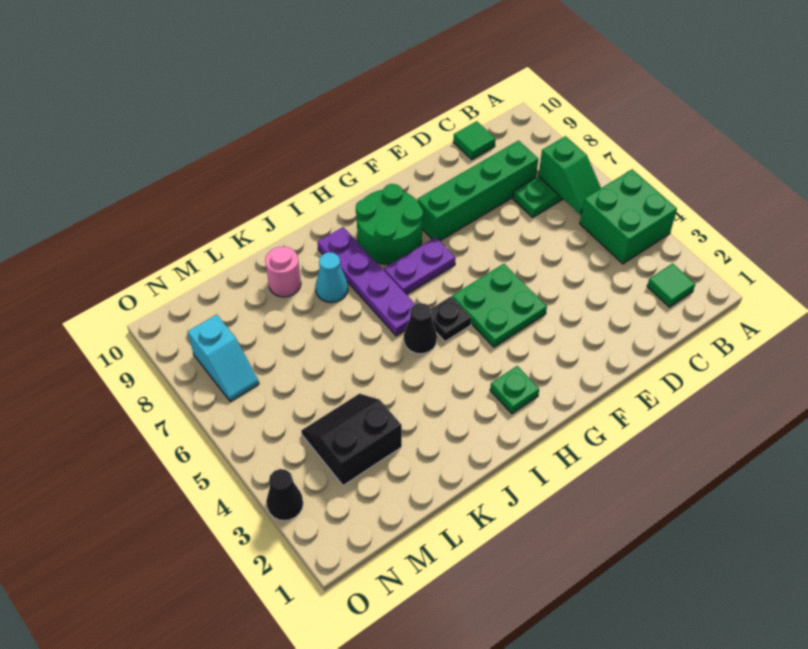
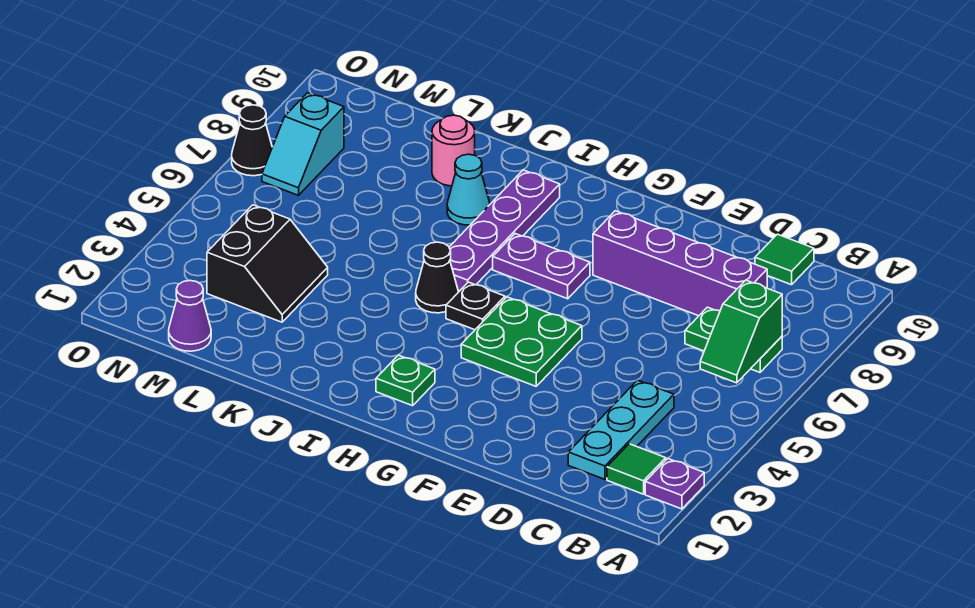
none -> purple plate A2 level 1
green brick A4:B5 level 1 -> none
none -> cyan plate C2:C4 level 1
green brick C8:F8 level 1 -> purple brick C8:F8 level 1
green round brick G8:H9 level 1 -> none
black slope L3:M4 level 1 top 3 -> black slope L3:M4 level 1 top M
none -> purple cone M1 level 1
black cone O3 level 1 -> black cone O7 level 1

